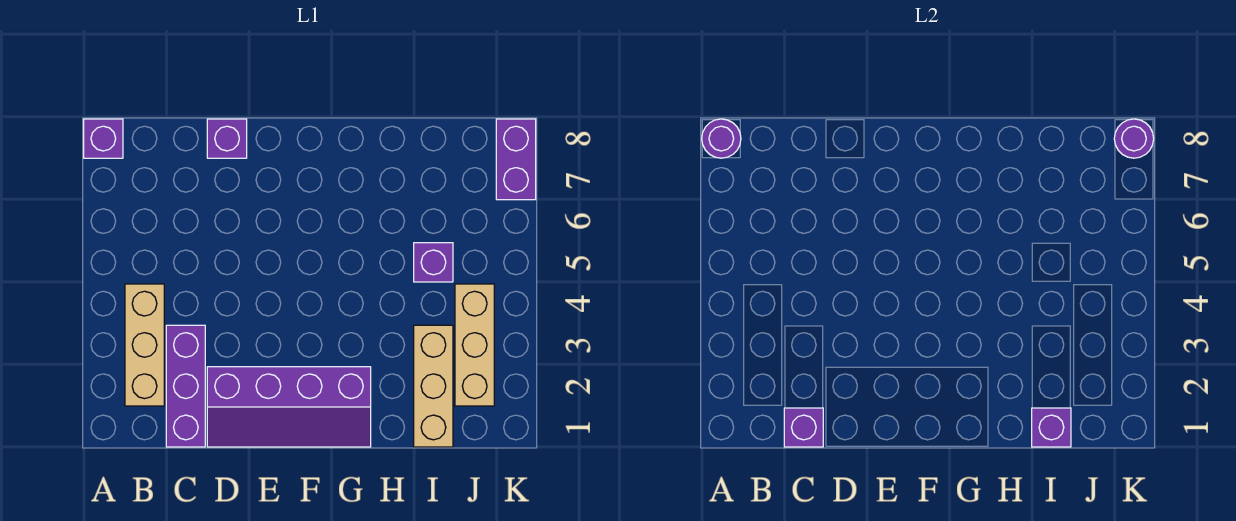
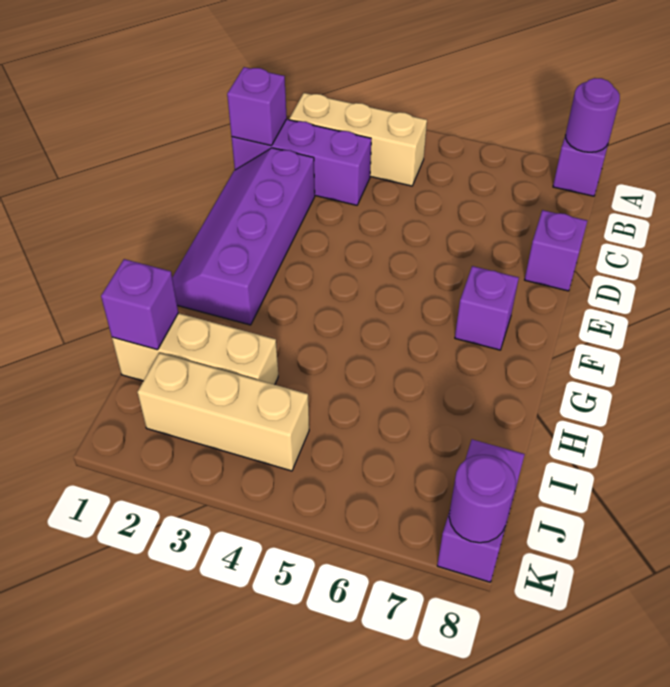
purple brick I5 level 1 -> purple brick F7 level 1
purple brick K7:K8 level 1 -> purple brick J8:K8 level 1

